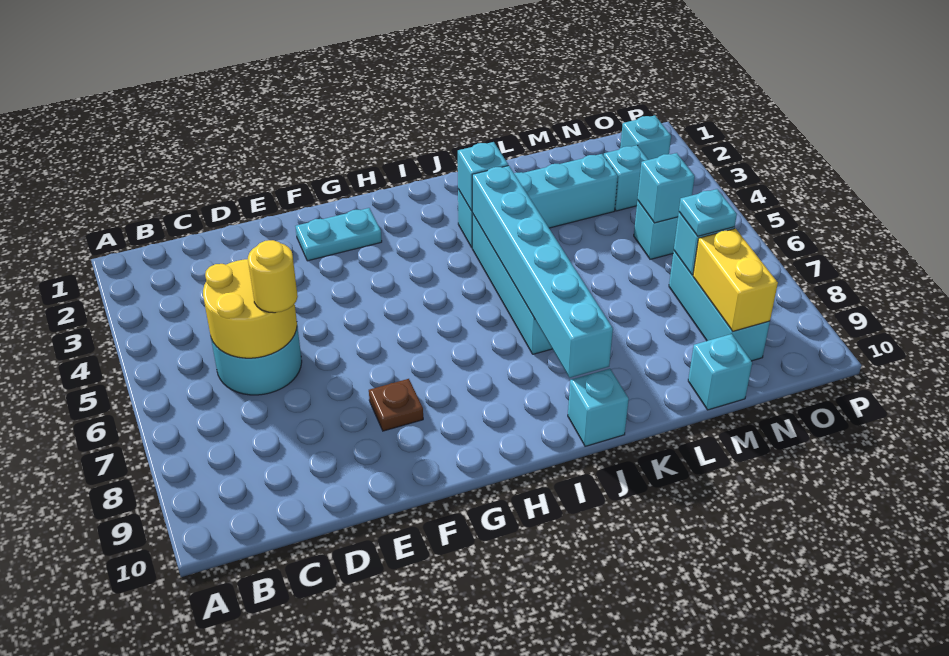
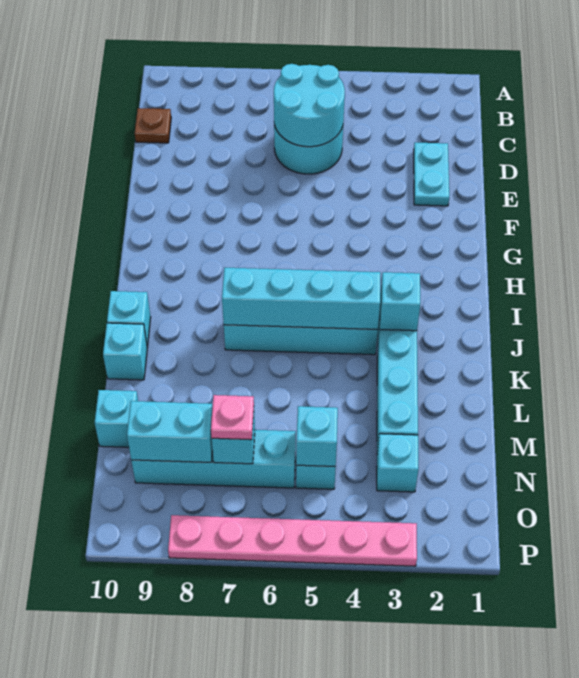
yellow round brick C5:D6 level 2 -> cyan round brick C5:D6 level 2
yellow round brick D6 level 3 -> none
cyan plate F2:G2 level 1 -> cyan plate D2:E2 level 1
brown plate F8 level 1 -> brown plate C10 level 1
cyan brick J4:J9 level 2 -> cyan brick J4:J7 level 2
cyan brick N7:N9 level 1 -> cyan brick N6:N9 level 1
cyan plate N7 level 3 -> pink plate N7 level 3
yellow brick N8:N9 level 2 -> cyan brick N8:N9 level 2
cyan brick O2 level 1 -> cyan brick K10 level 1
none -> pink plate P3:P8 level 1

